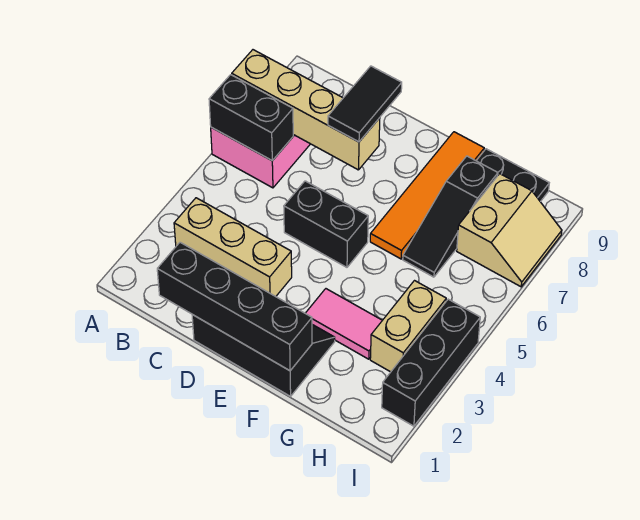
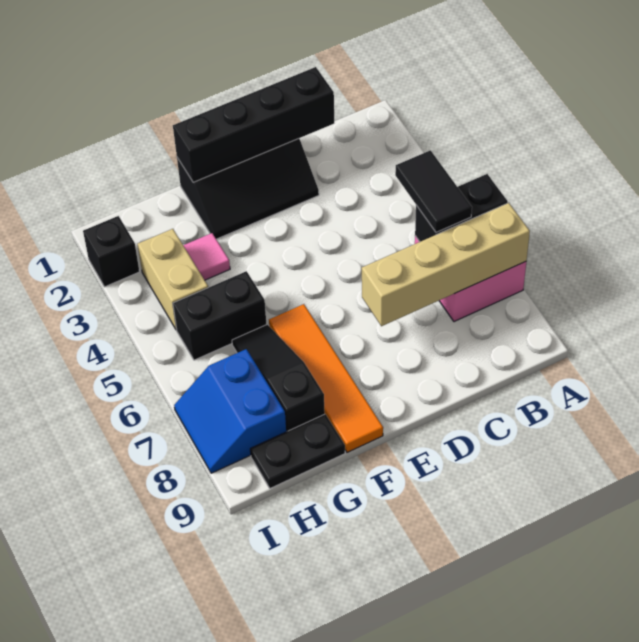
tan brick B3:D3 level 1 -> none
black brick D5:E5 level 1 -> black brick G5:H5 level 1
black tile D7:D8 level 3 -> black tile B5:B6 level 3
pink tile F3:G3 level 1 -> pink tile G3 level 1
tan slope H7:I8 level 1 top H -> blue slope H7:I8 level 1 top H
black brick I2:I4 level 1 -> black brick I2 level 1

